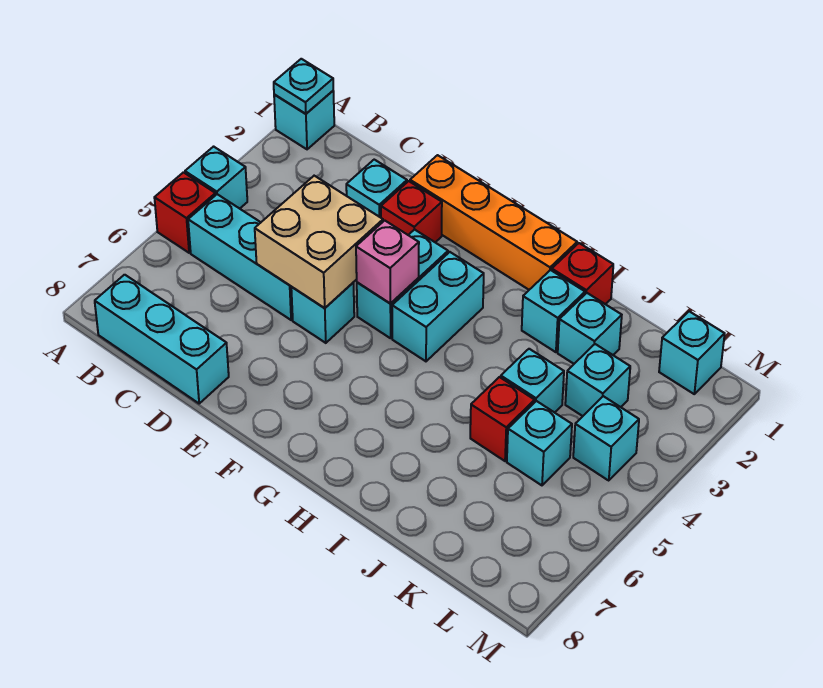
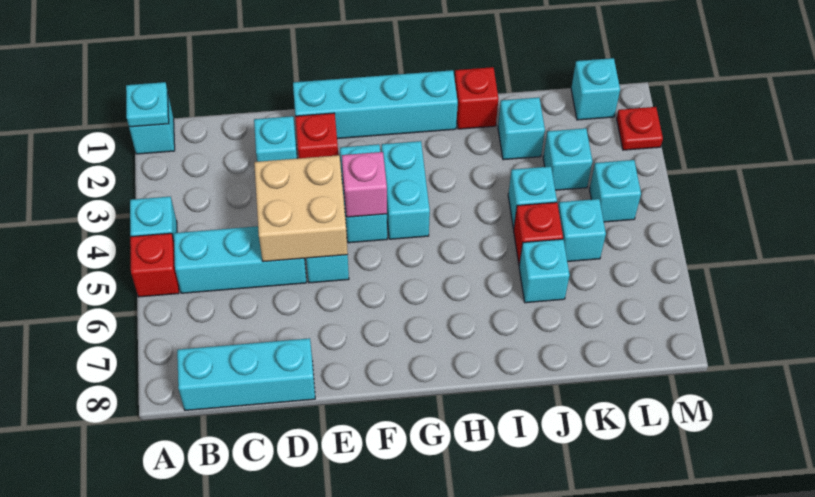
orange brick E1:H1 level 1 -> cyan brick E1:H1 level 1
cyan brick I2 level 1 -> cyan brick J6 level 1
none -> red plate M2 level 1

